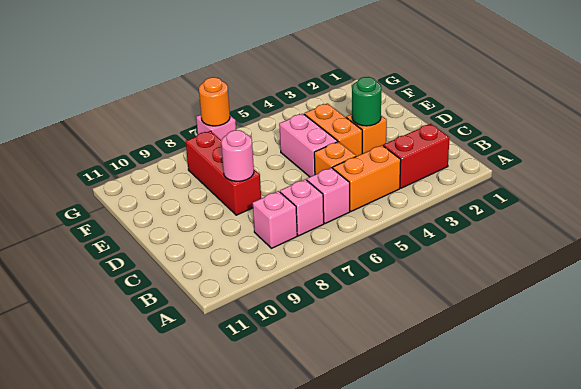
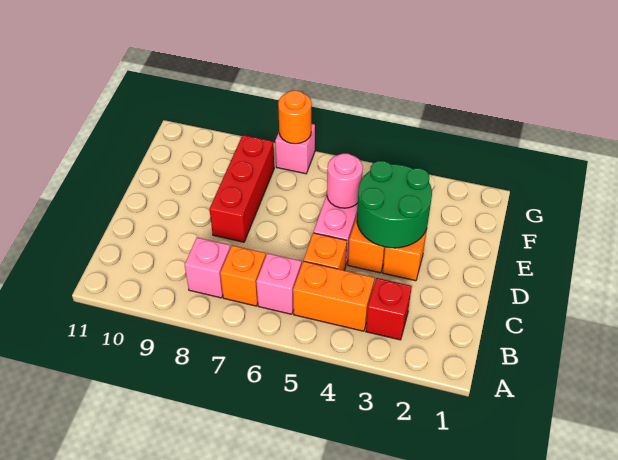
red brick B2:B3 level 1 -> red brick B3 level 1
pink brick B7 level 1 -> orange brick B7 level 1
green round brick D3 level 2 -> green round brick D3:E4 level 2
pink round brick D8 level 2 -> pink round brick E5 level 2

